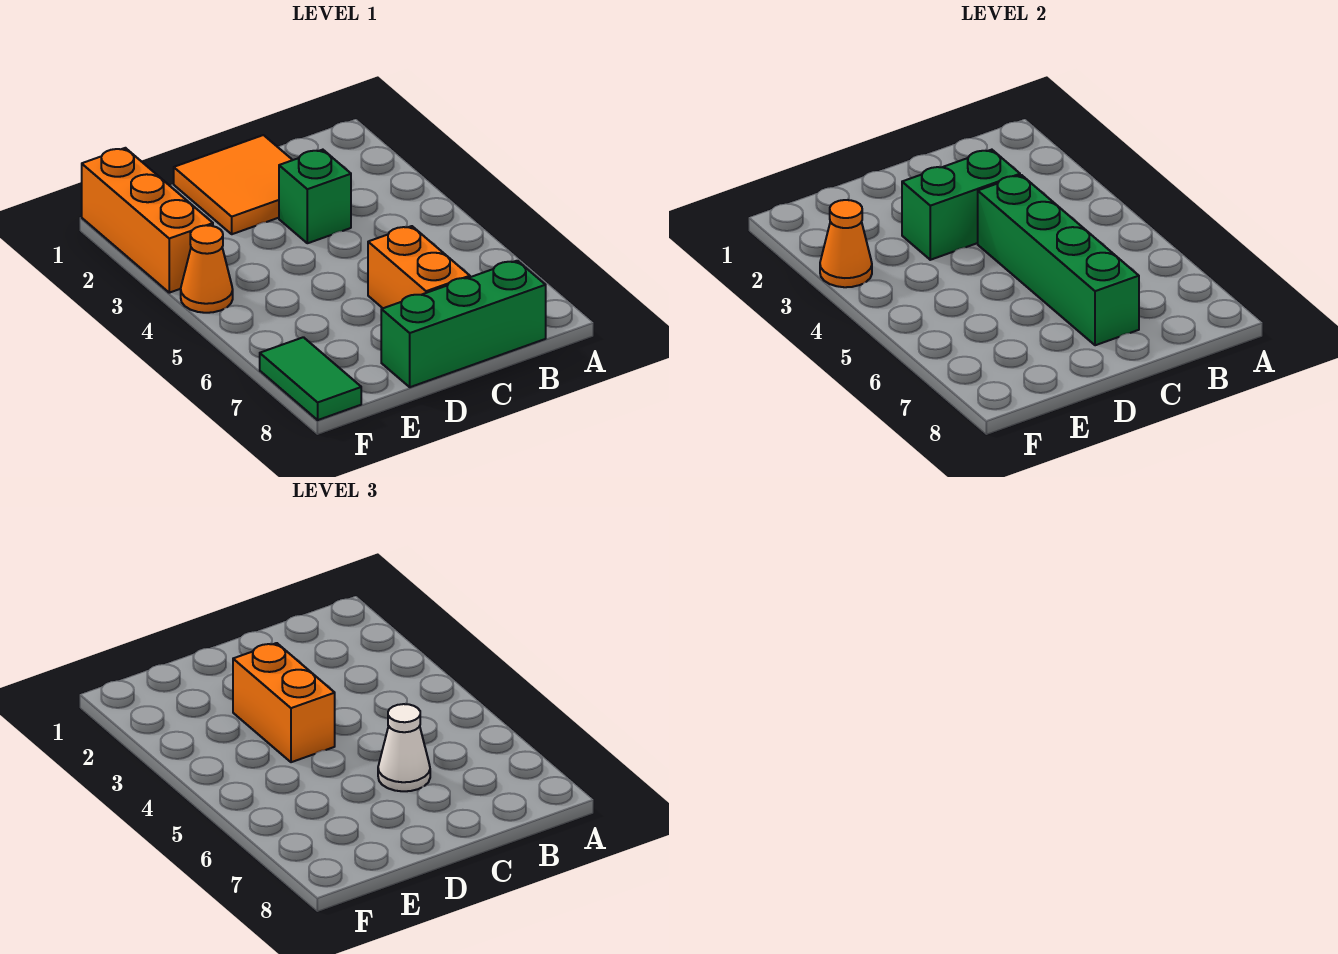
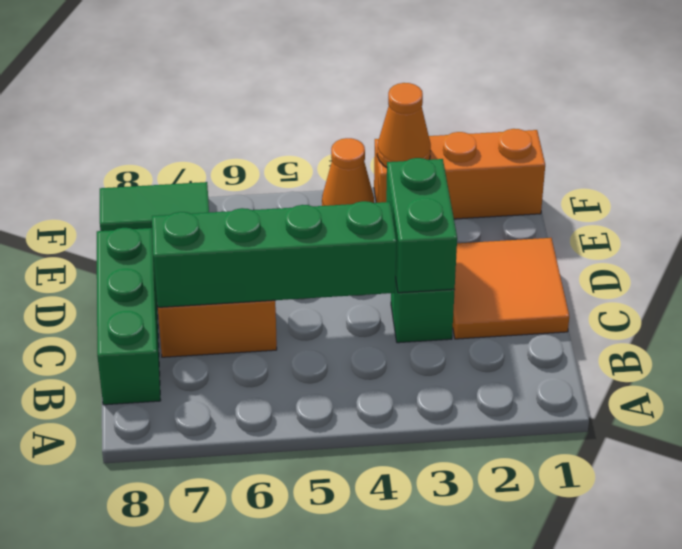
white cone C6 level 3 -> none
orange brick D3:D4 level 3 -> none

